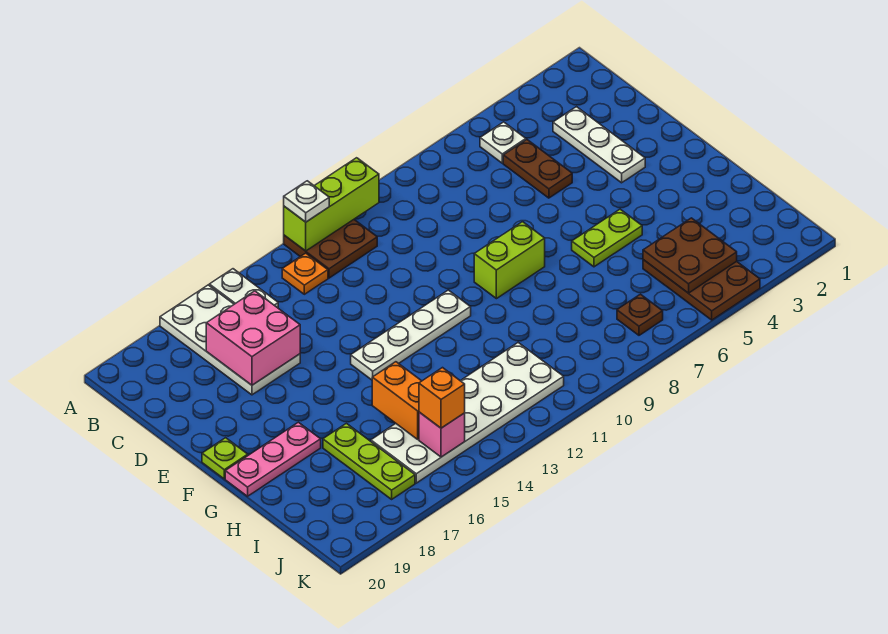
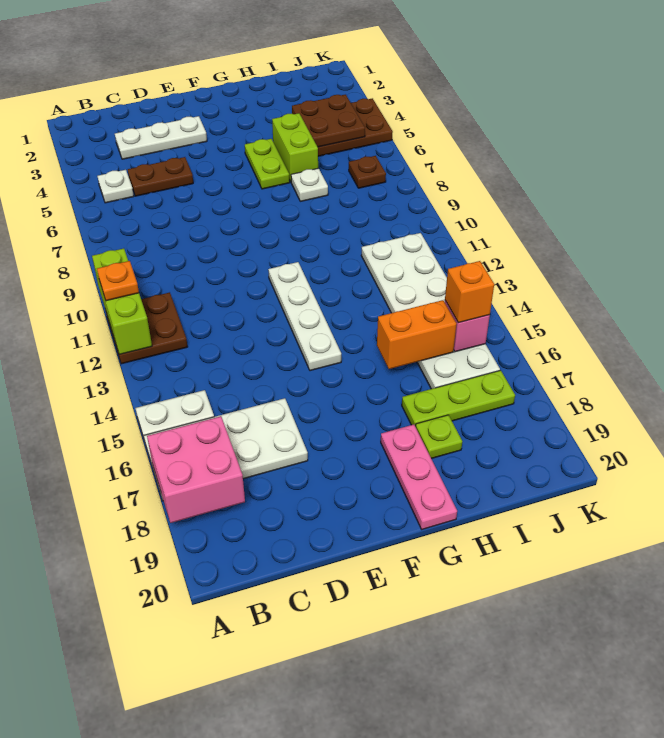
white plate A12 level 3 -> white plate H7 level 1
orange plate B13 level 1 -> orange plate A11 level 3
pink brick C16:D17 level 2 -> pink brick A17:B18 level 2
lime brick F8:F9 level 1 -> lime brick H5:H6 level 1
lime plate F20 level 1 -> lime plate H18 level 1

